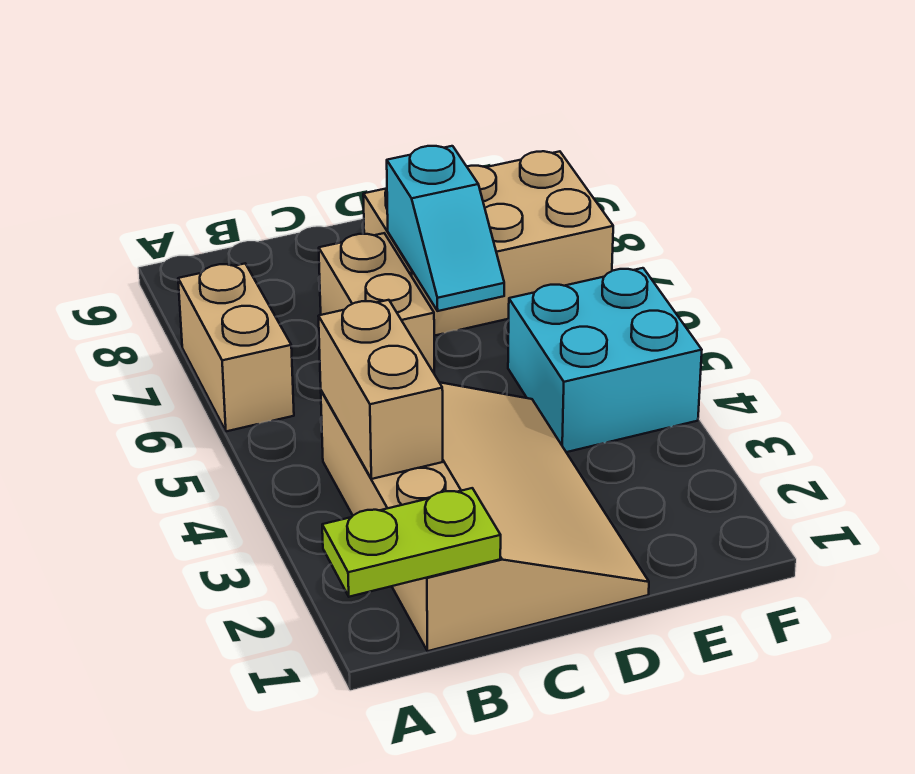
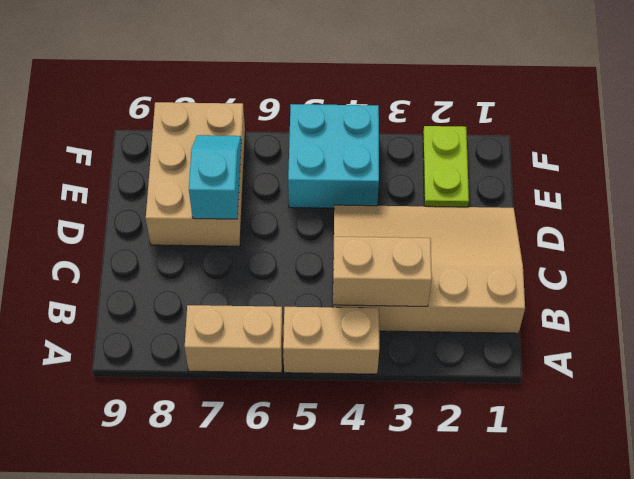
lime plate A1:B1 level 2 -> lime plate E2:F2 level 1
tan brick C6:C7 level 1 -> tan brick A4:A5 level 1
cyan slope D6:D7 level 2 top 7 -> cyan slope D7:E7 level 2 top D

